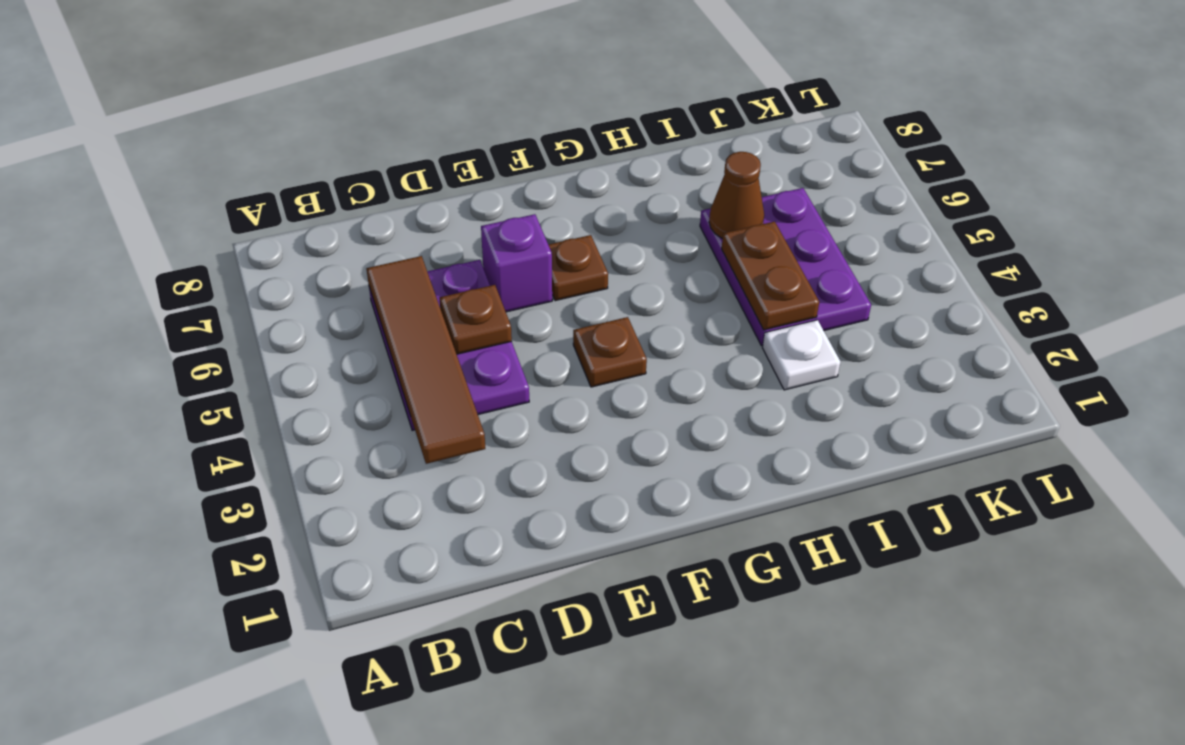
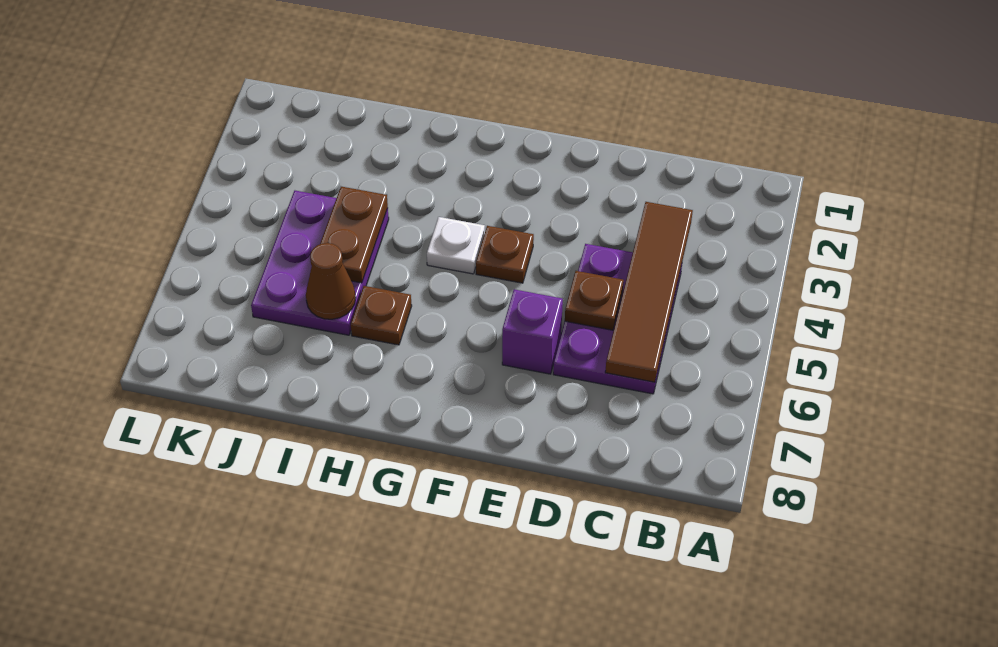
brown plate F6 level 1 -> brown plate H6 level 1
white plate I3 level 1 -> white plate G4 level 1

